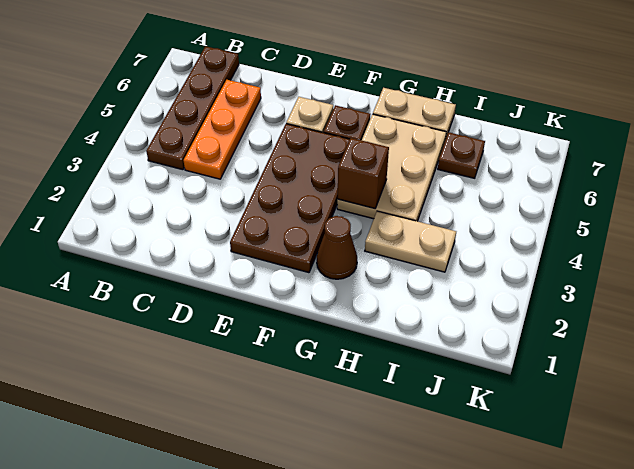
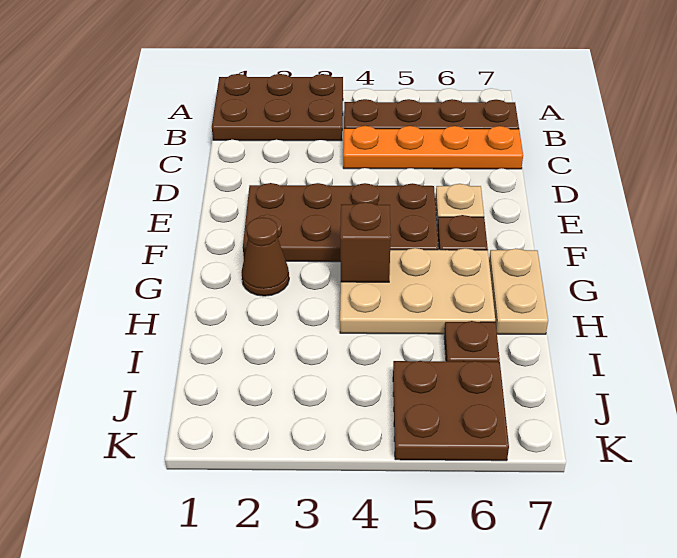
none -> brown plate A1:B3 level 1
orange plate C4:C6 level 1 -> orange plate C4:C7 level 1
tan plate H3:I3 level 1 -> none
none -> brown plate J5:K6 level 1

